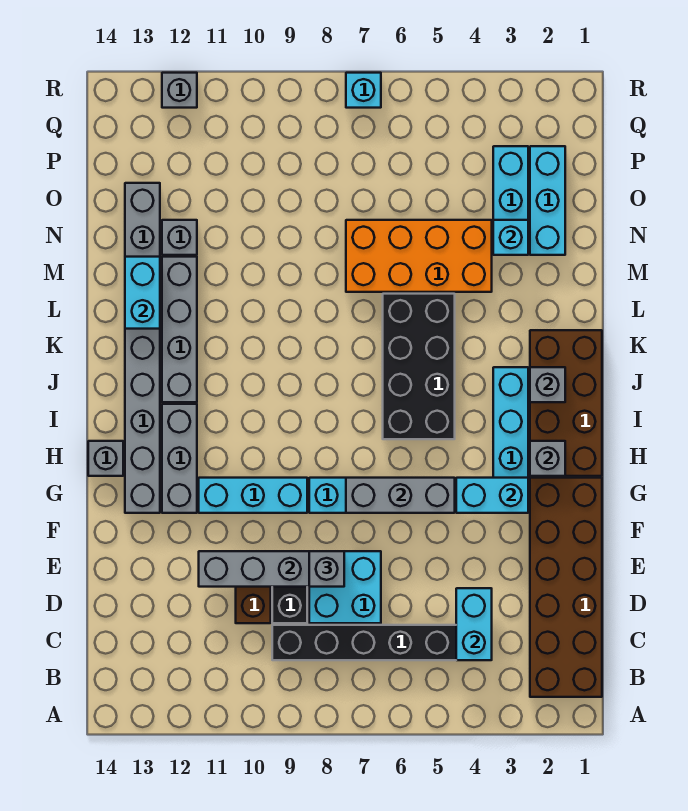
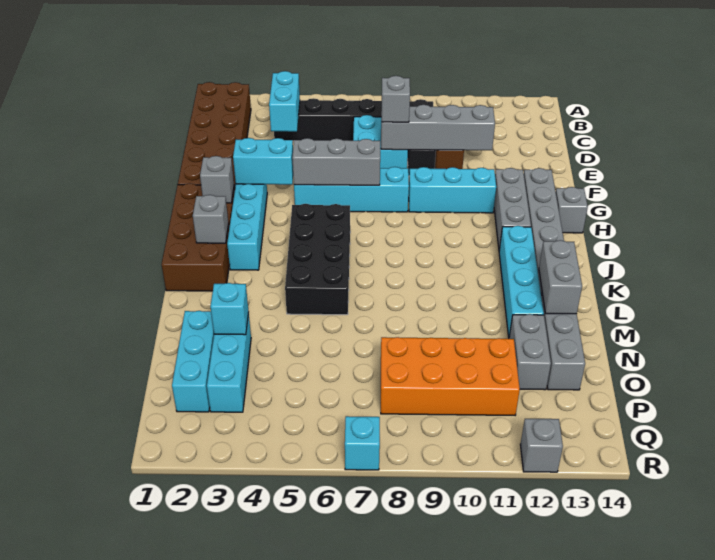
grey brick J12:M12 level 1 -> cyan brick J12:M12 level 1
cyan brick L13:M13 level 2 -> grey brick L13:M13 level 2
orange brick M4:N7 level 1 -> orange brick O8:P11 level 1
grey brick N12 level 1 -> grey brick N12:O12 level 1

